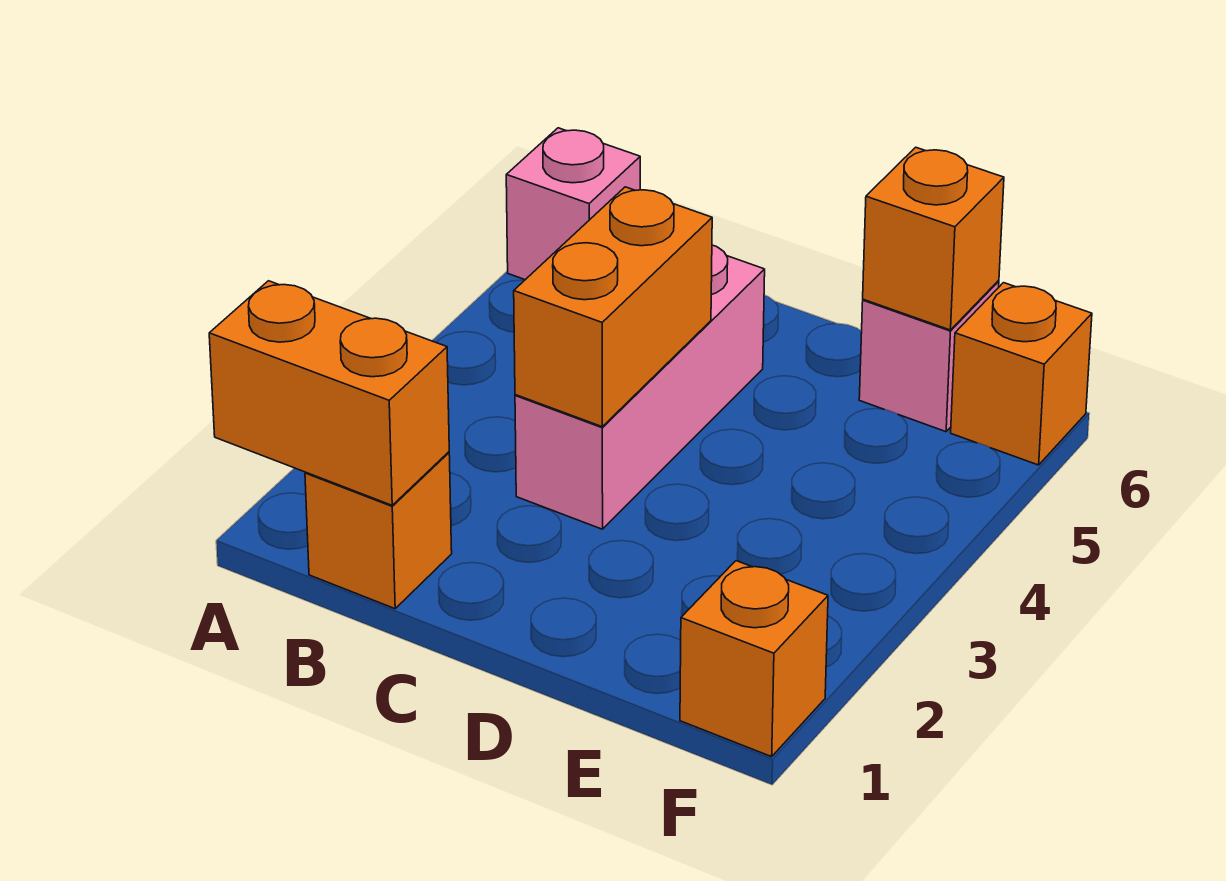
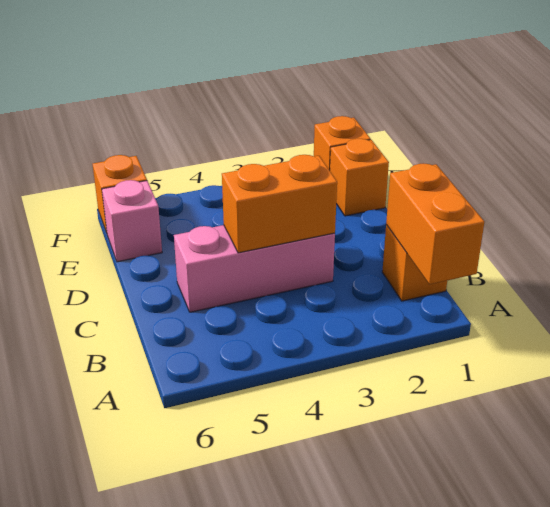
pink brick A6 level 1 -> none
orange brick E6 level 2 -> orange brick E1 level 1

